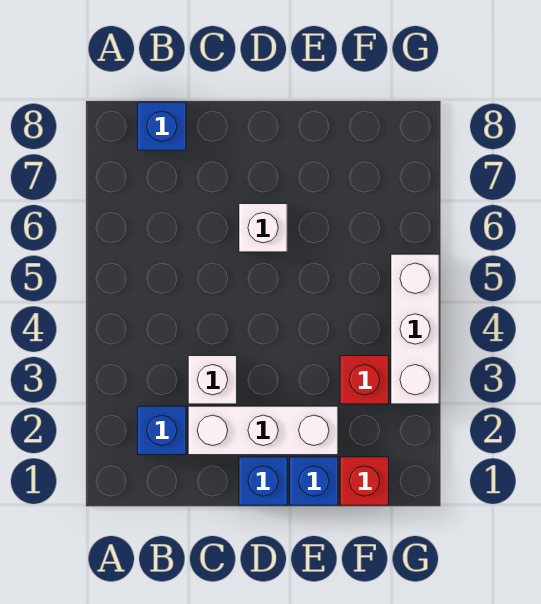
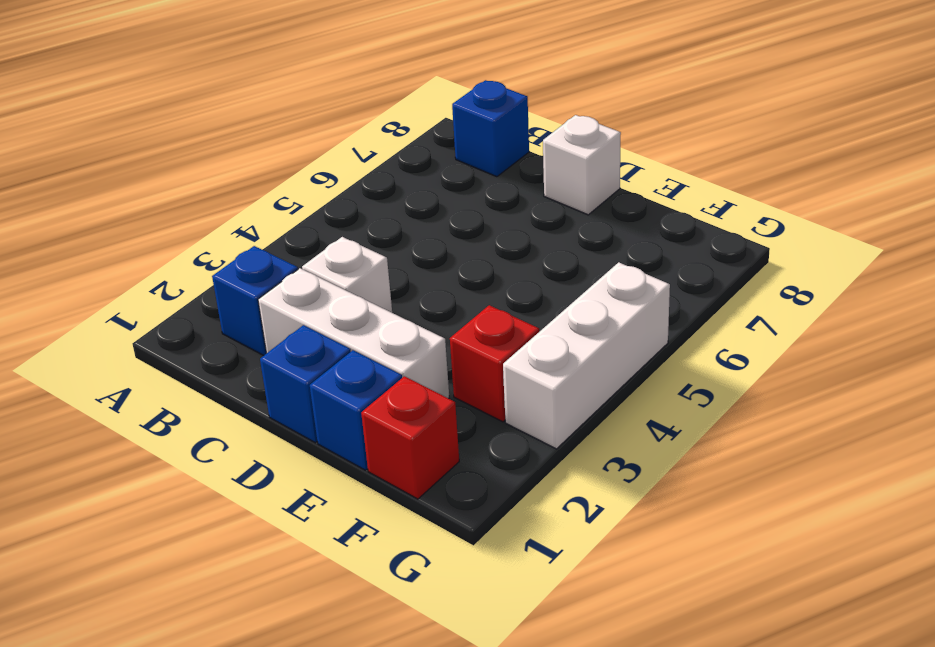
white brick D6 level 1 -> white brick D8 level 1

